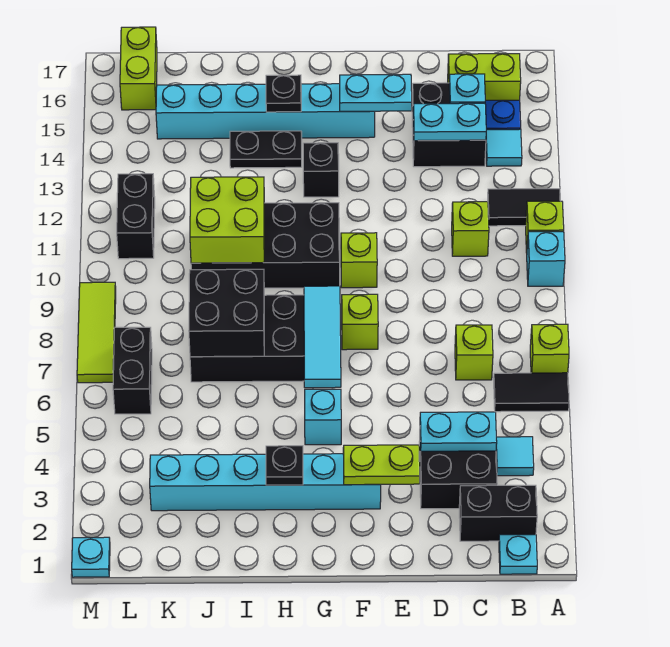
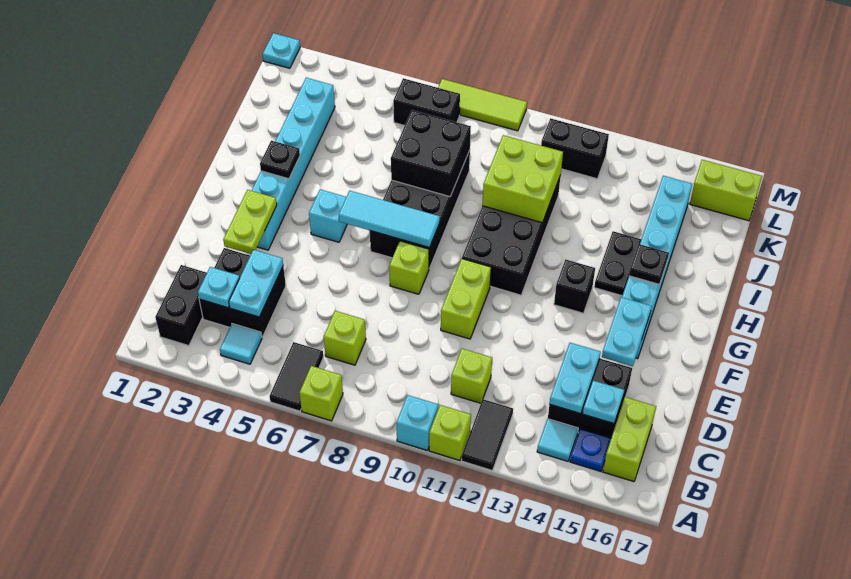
cyan plate B1 level 1 -> cyan plate C3 level 2
lime brick F10 level 1 -> lime brick E10:F10 level 1

